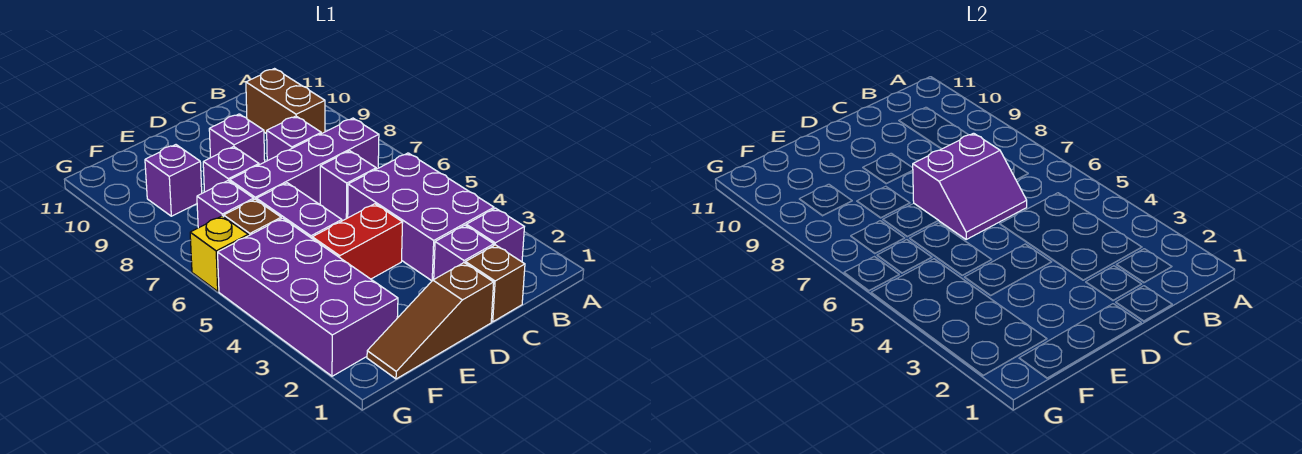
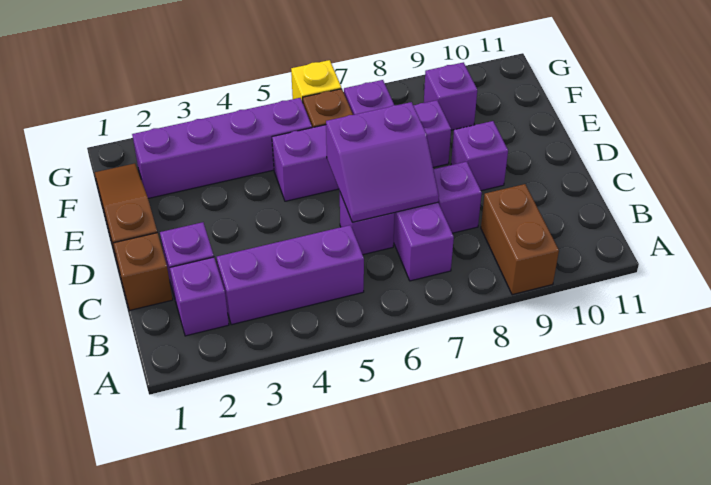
purple brick B3:C5 level 1 -> purple brick B3:B5 level 1
brown brick B9:B10 level 1 -> brown brick A9:B9 level 1
purple slope C6:D7 level 2 top 7 -> purple slope C6:D7 level 2 top D
red brick D4:E4 level 1 -> none
purple brick F2:G5 level 1 -> purple brick F2:F5 level 1

